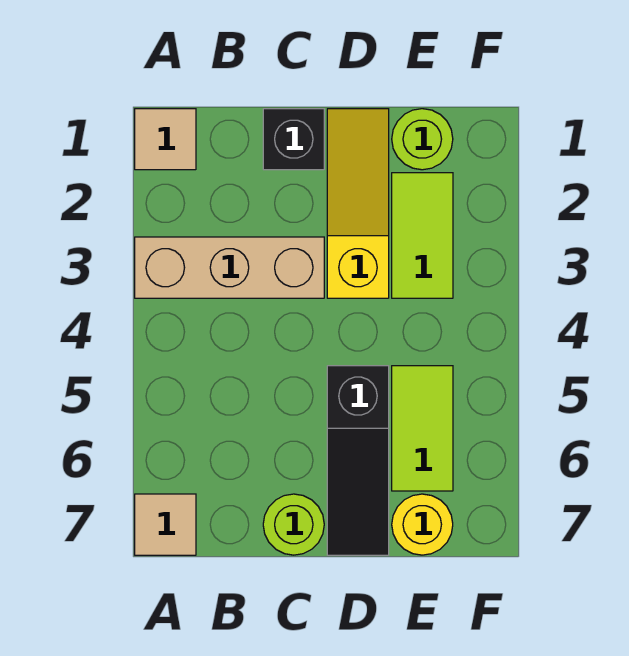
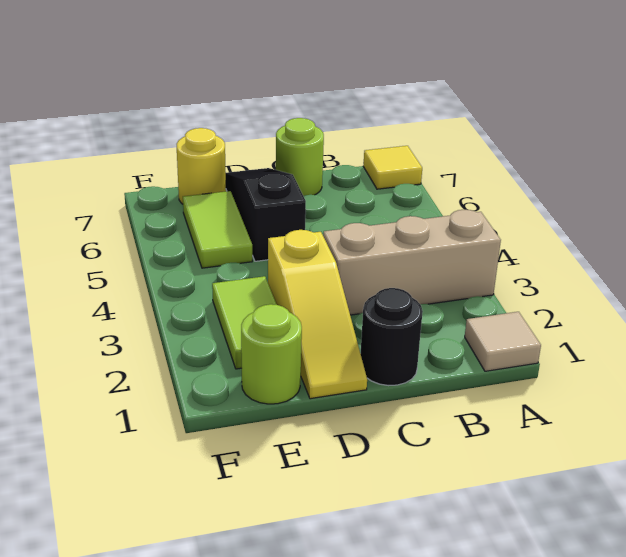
tan tile A7 level 1 -> yellow tile A7 level 1
black brick C1 level 1 -> black round brick C1 level 1

